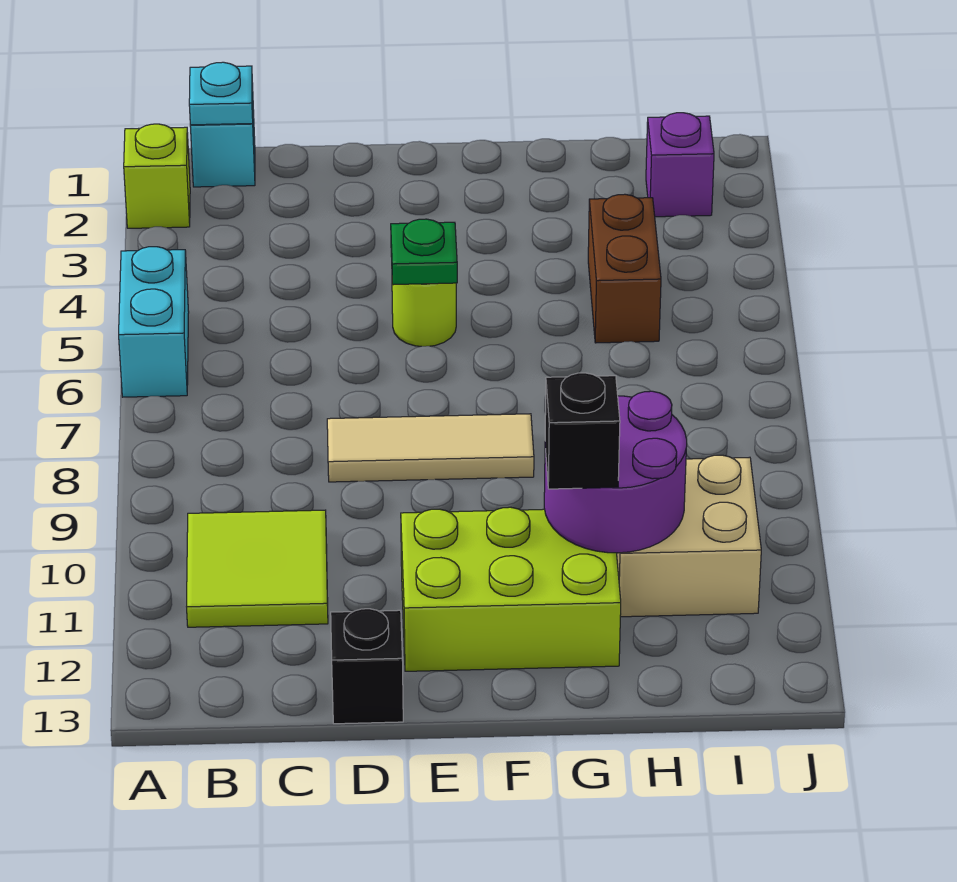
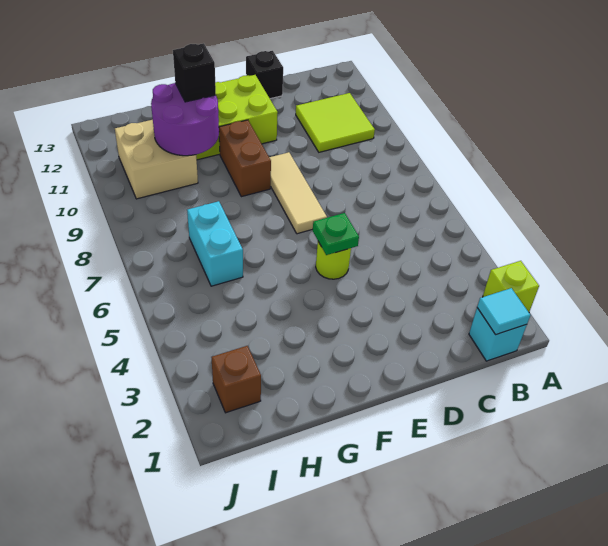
cyan brick A5:A6 level 1 -> cyan brick H6:H7 level 1
cyan plate B1 level 2 -> cyan tile B1 level 2
tan tile D8:F8 level 1 -> tan tile E7:E9 level 1
brown brick H4:H5 level 1 -> brown brick F9:F10 level 1
purple brick I2 level 1 -> brown brick I2 level 1

